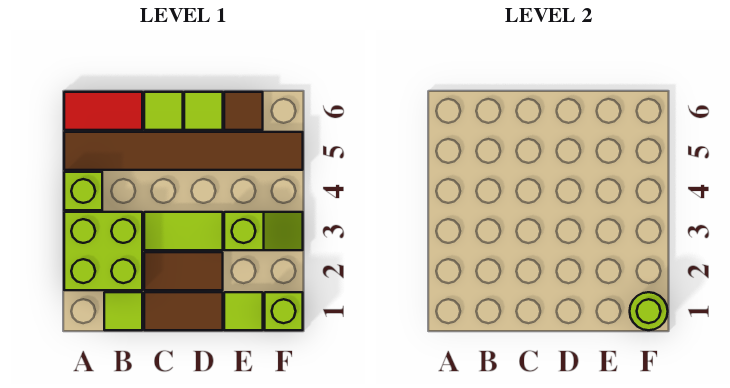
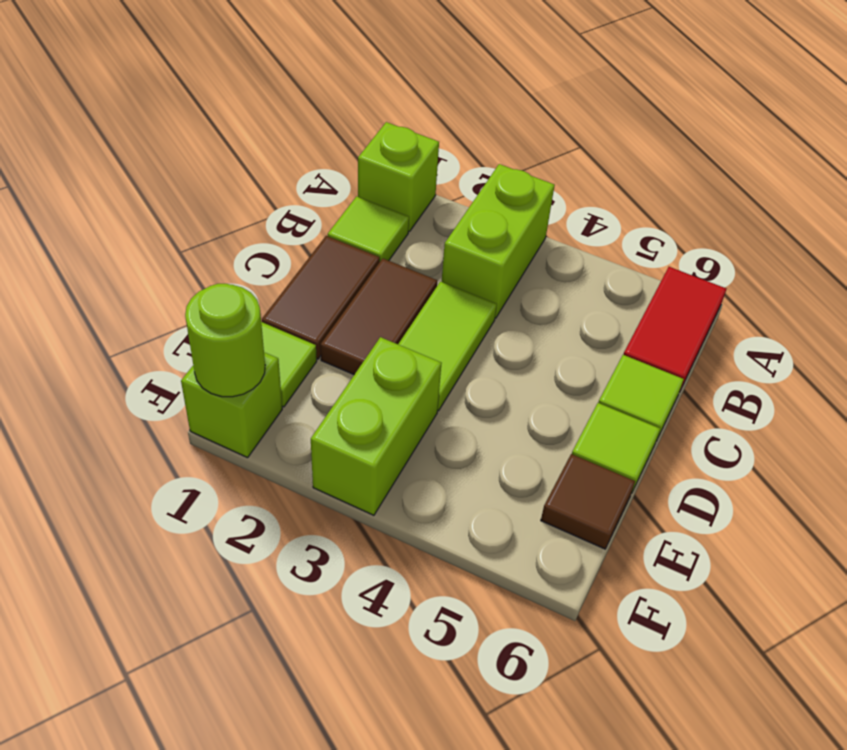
lime brick A2:B3 level 1 -> lime brick A3:B3 level 1
lime brick A4 level 1 -> lime brick A1 level 1
brown tile A5:F5 level 1 -> none
lime slope E3:F3 level 1 top E -> lime brick E3:F3 level 1

